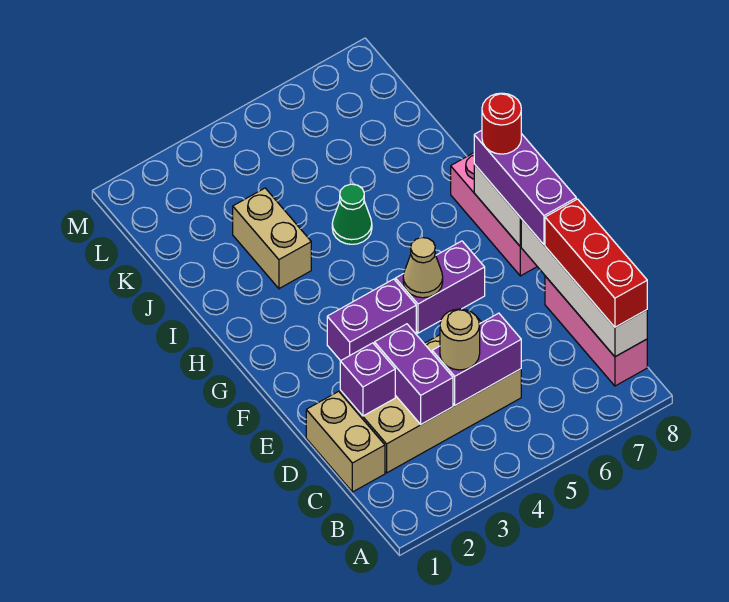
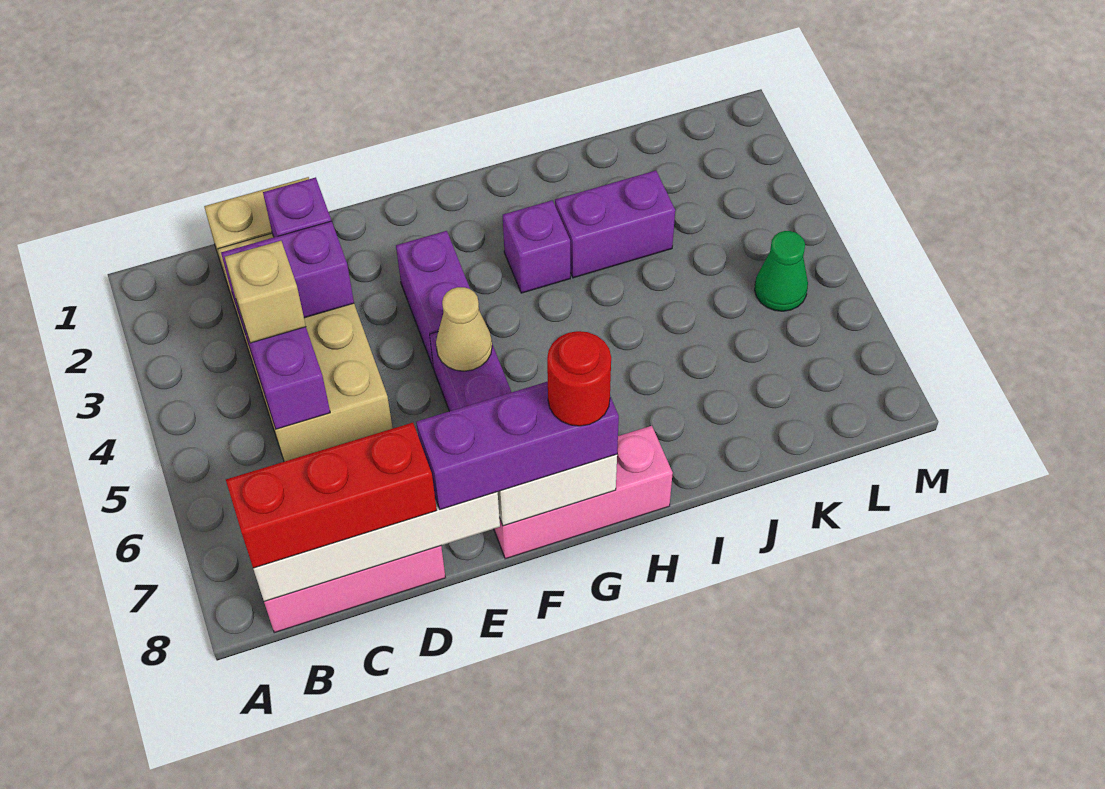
tan round brick C4 level 3 -> tan brick C4 level 3
none -> purple brick H3 level 1
tan brick I3:J3 level 1 -> purple brick I3:J3 level 1
green cone I5 level 1 -> green cone L5 level 1

